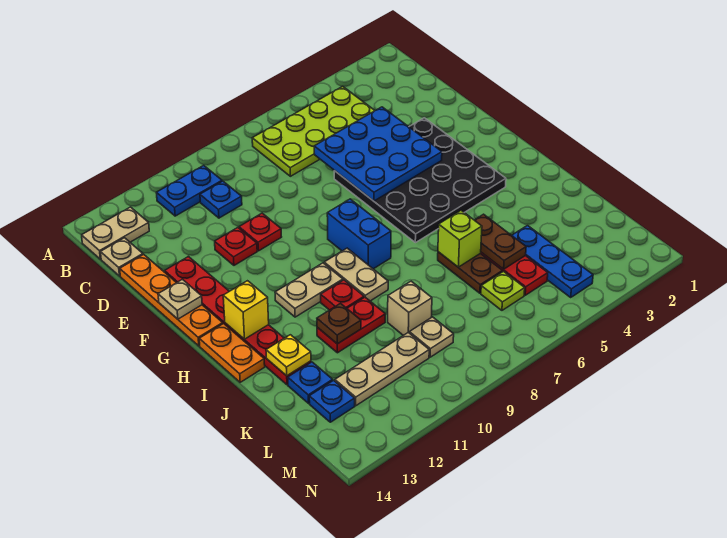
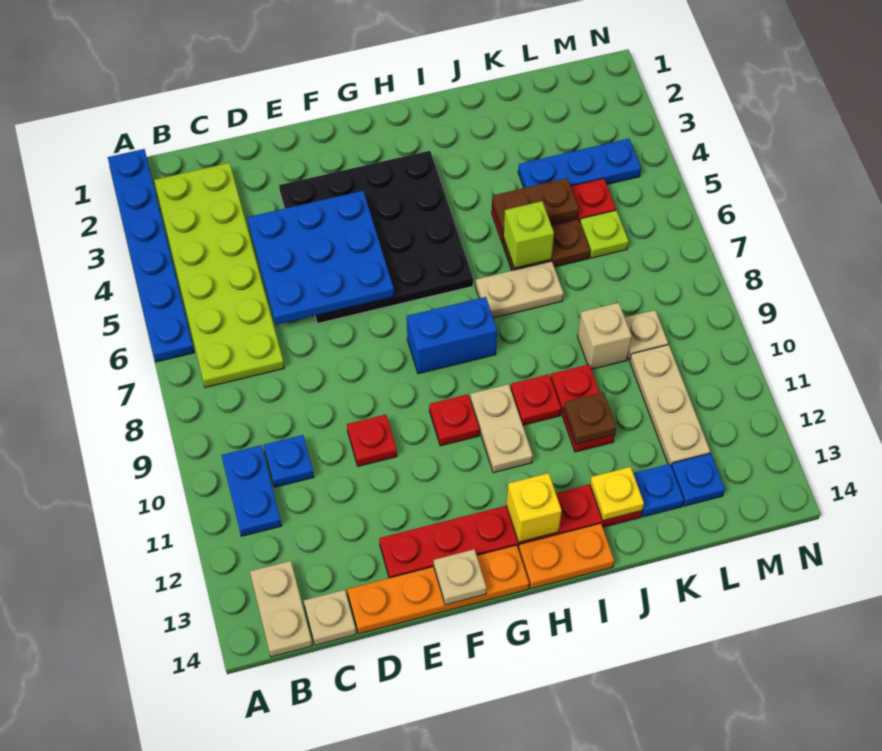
none -> blue plate A1:A6 level 1
lime plate B4:C7 level 1 -> lime plate B2:C7 level 1
red plate E11 level 1 -> red plate G10 level 1
tan plate H9:I9 level 1 -> tan plate I7:J7 level 1

